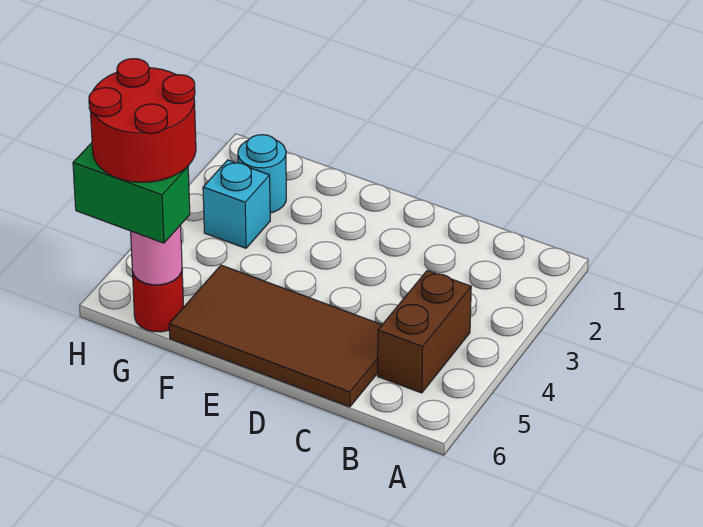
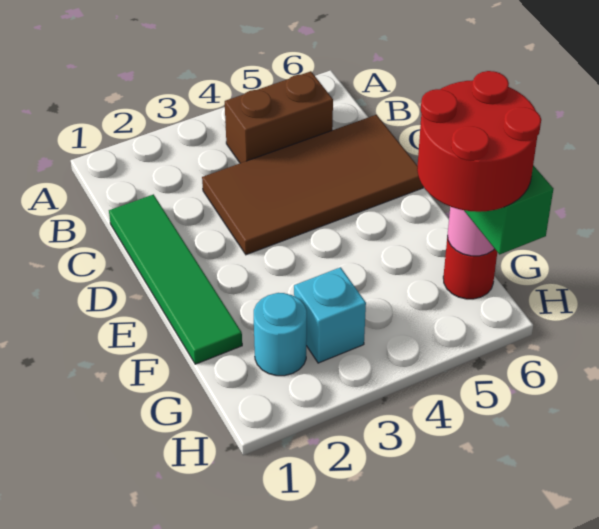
none -> green tile C1:F1 level 1
brown tile C5:F6 level 1 -> brown tile C3:D6 level 1

